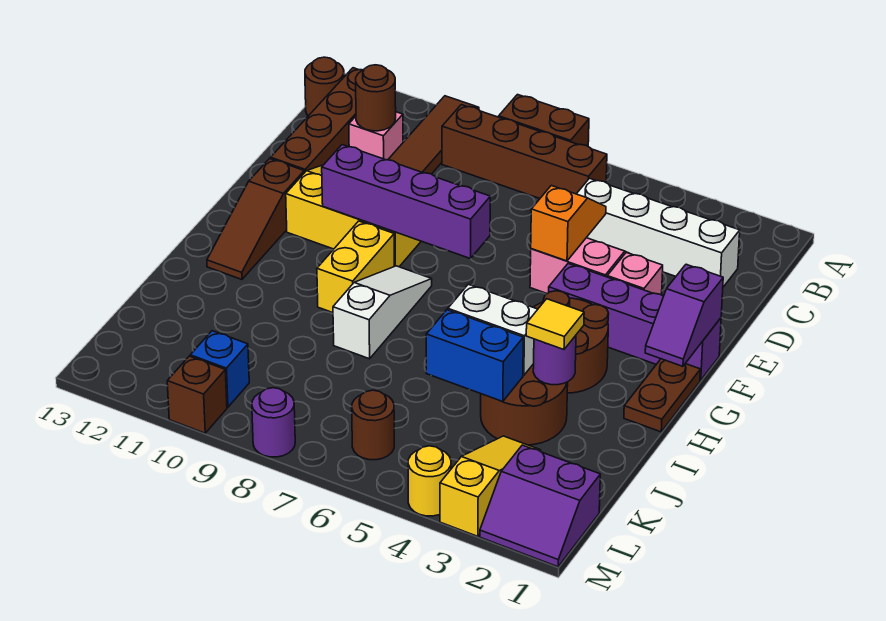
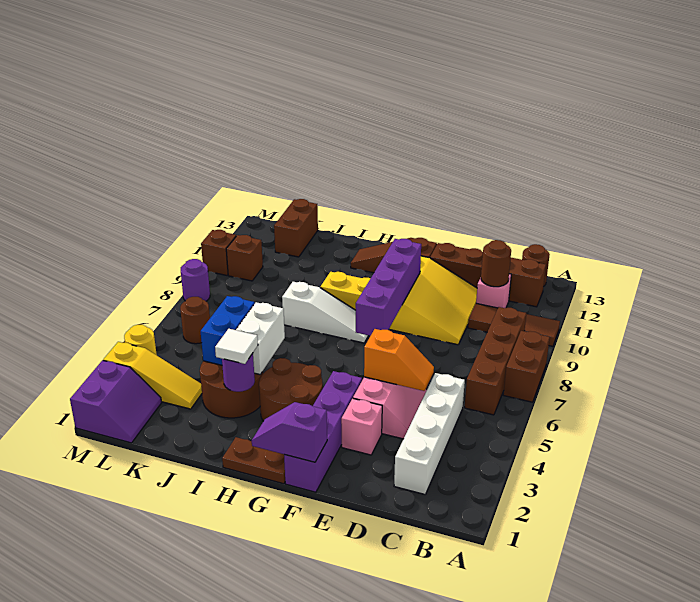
yellow tile I3 level 3 -> white tile I3 level 3
none -> brown brick K12:K13 level 1
purple slope L1:M2 level 1 top L -> purple slope L1:M2 level 1 top M
blue brick L10 level 1 -> brown brick L10 level 1

